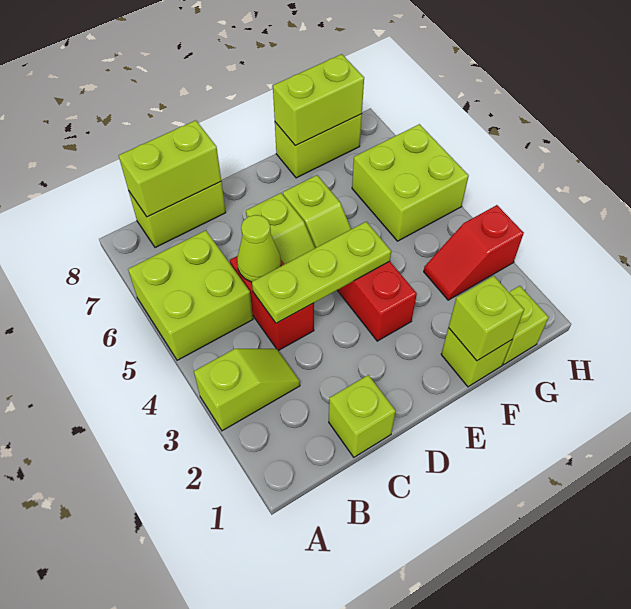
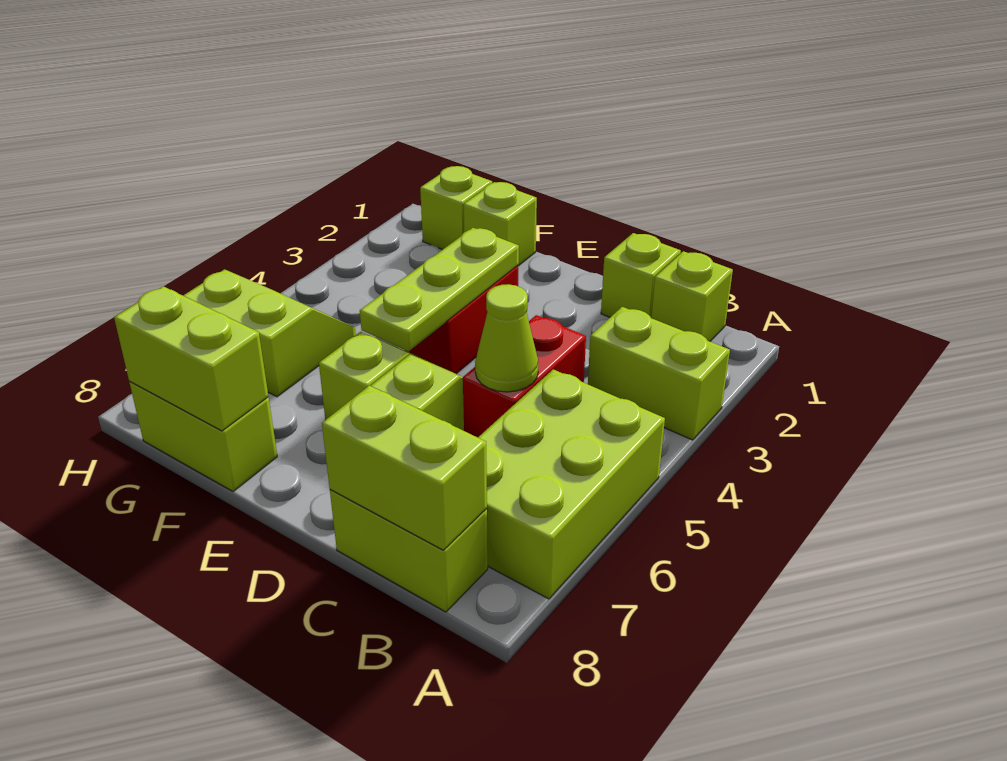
lime slope A3:B3 level 1 top A -> lime brick A3:B3 level 1
lime brick A5:B6 level 1 -> lime brick A5:B7 level 1
lime plate C4:E4 level 2 -> lime plate E3:E5 level 2
lime brick F1 level 2 -> lime brick B1 level 1
red slope G3:H3 level 1 top H -> none
lime brick G5:H6 level 1 -> lime slope G5:H6 level 1 top 6

